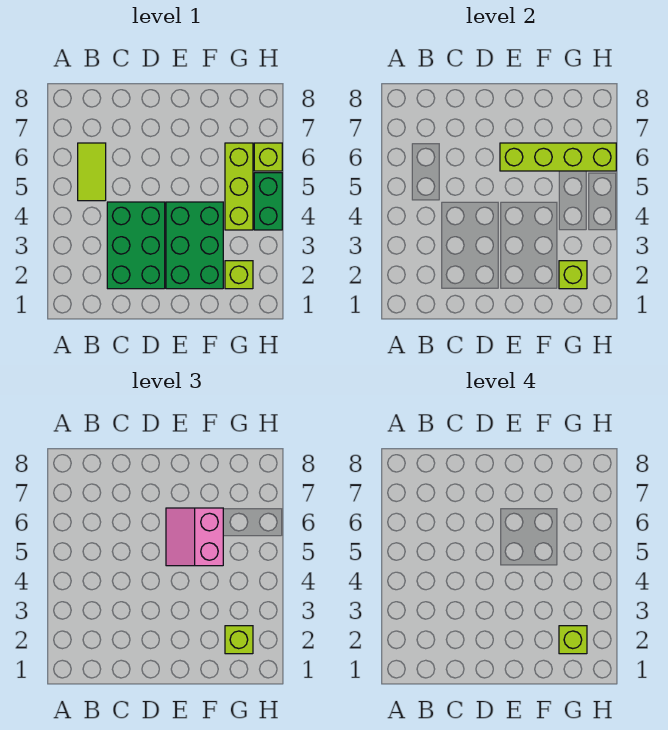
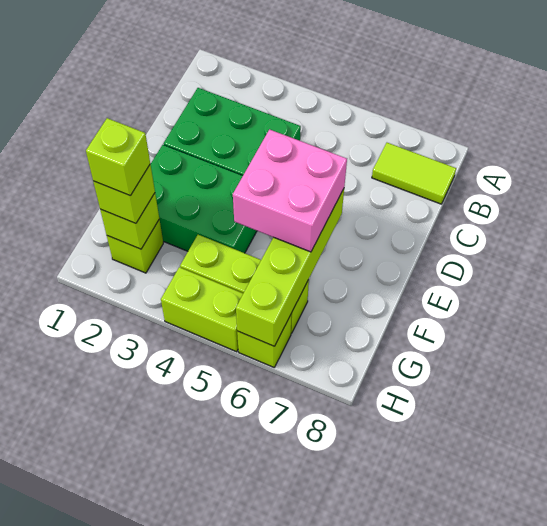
lime tile B5:B6 level 1 -> lime tile B7:B8 level 1
pink slope E5:F6 level 3 top F -> pink brick E5:F6 level 3
green brick H4:H5 level 1 -> lime brick H4:H5 level 1

